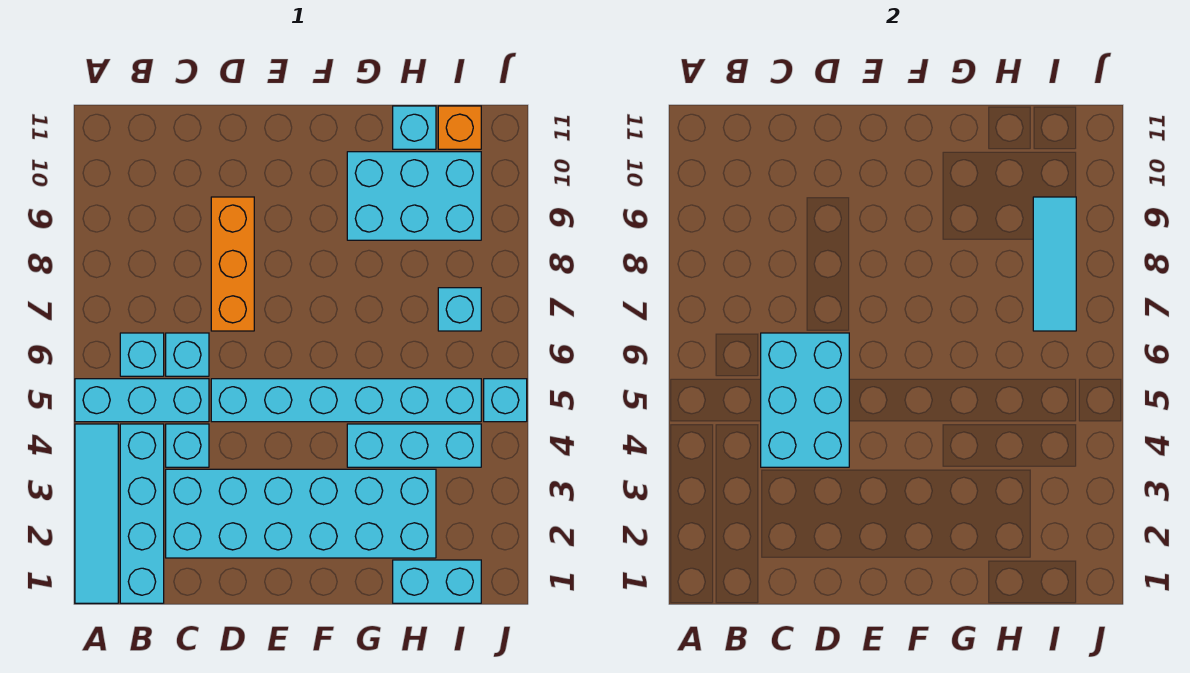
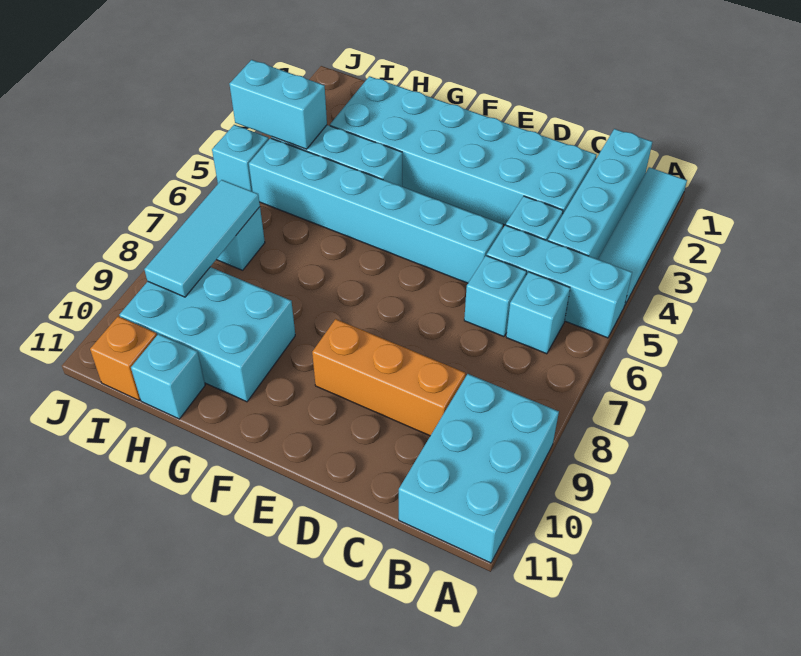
cyan brick C4:D6 level 2 -> cyan brick A9:B11 level 1
orange brick D7:D9 level 1 -> orange brick C9:E9 level 1
cyan brick H1:I1 level 1 -> cyan brick I4:J4 level 2

